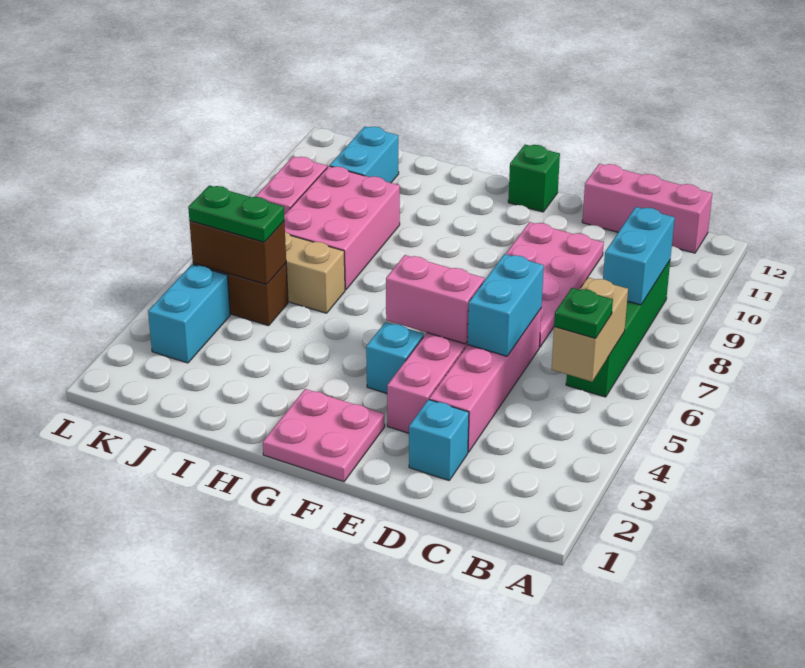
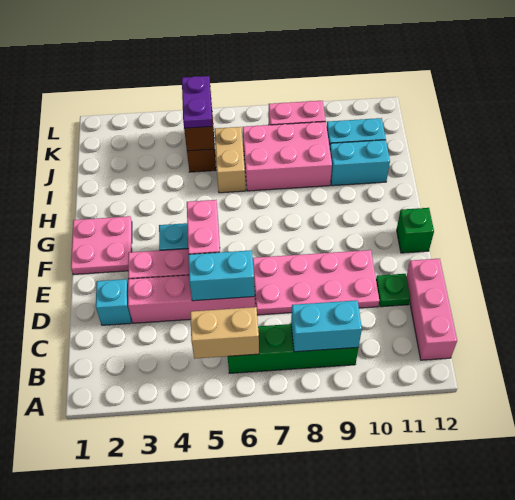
green plate B5 level 3 -> green plate D11 level 1
green plate J5:K5 level 3 -> purple plate J5:K5 level 3
cyan brick K3:K4 level 1 -> cyan brick I10:I11 level 1

